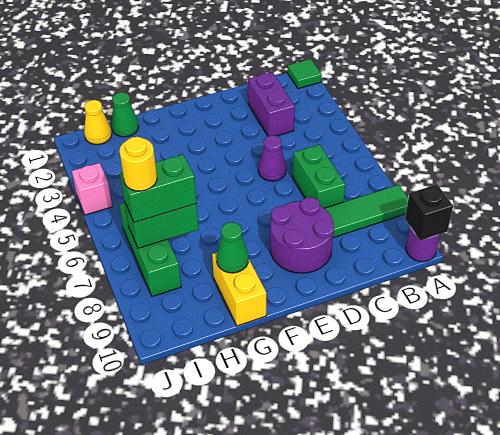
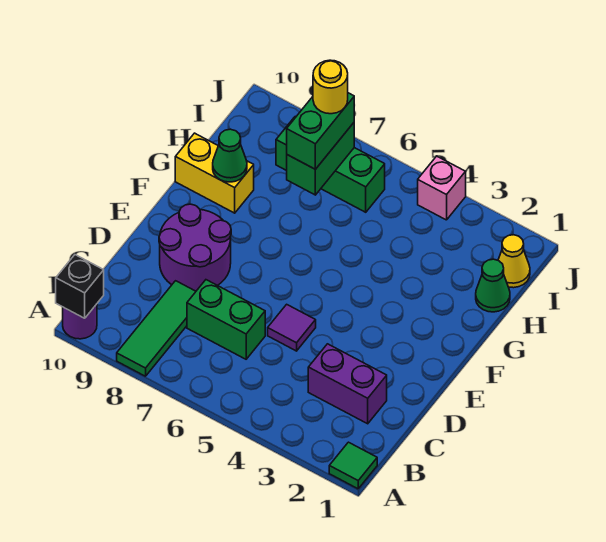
purple cone D5 level 1 -> purple tile D5 level 1

